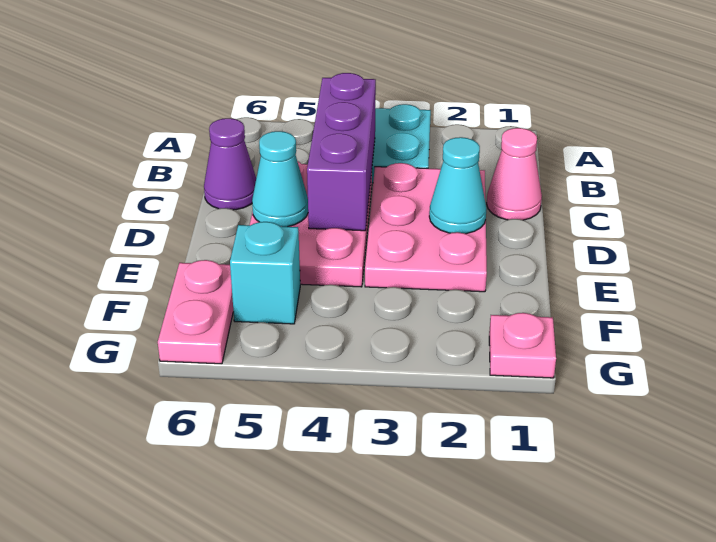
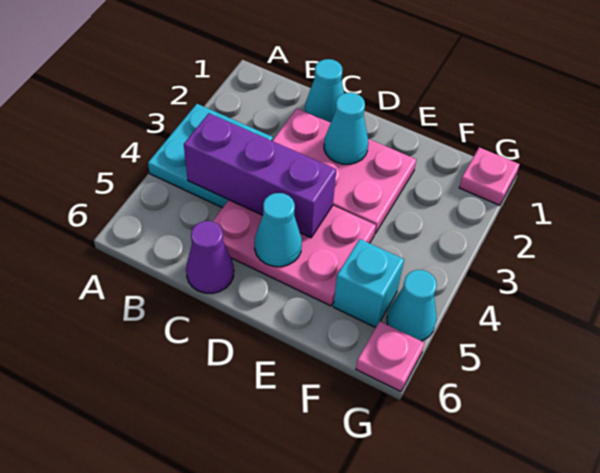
pink cone C1 level 1 -> cyan cone C1 level 1
pink plate F6:G6 level 1 -> pink plate G6 level 1
none -> cyan cone G5 level 1

